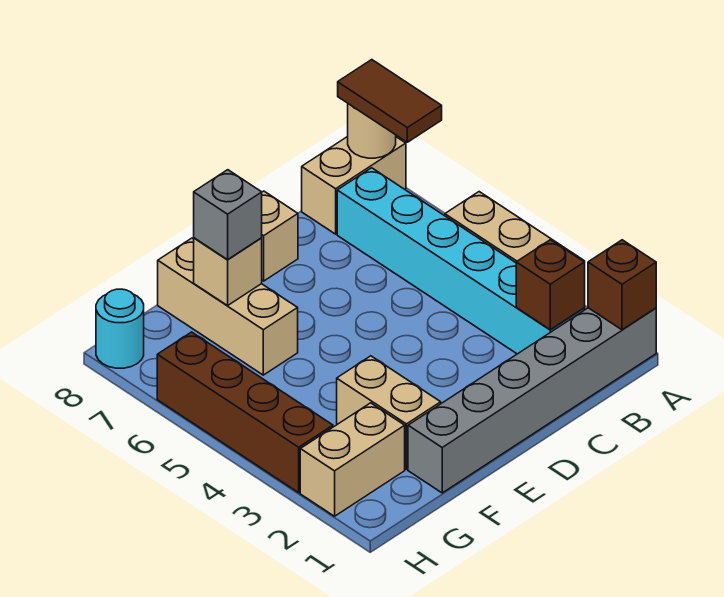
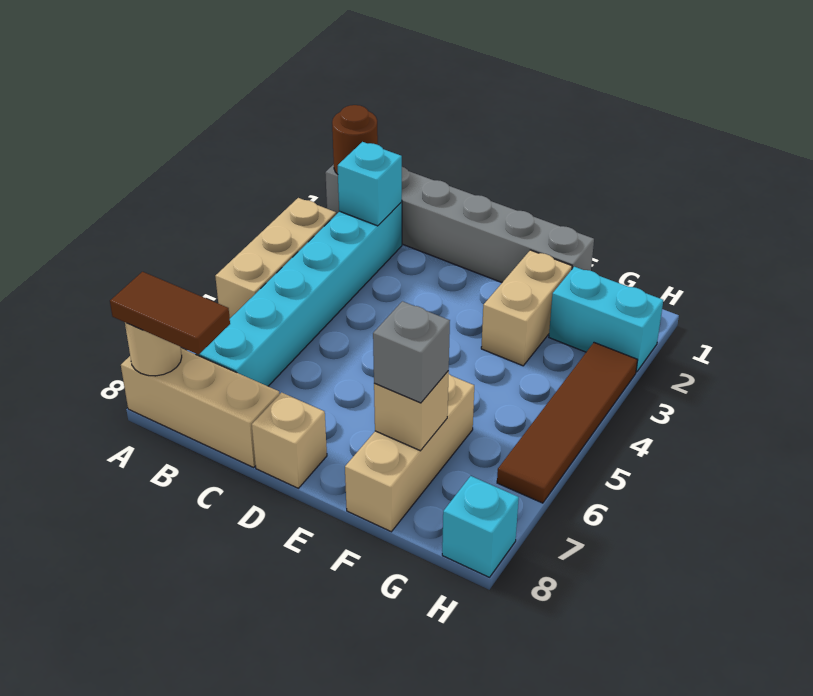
brown brick A1 level 2 -> brown round brick A1 level 2
brown tile A7:A8 level 3 -> brown tile A8:B8 level 3
tan brick A8:B8 level 1 -> tan brick A8:C8 level 1
brown brick B2 level 2 -> cyan brick B2 level 2
tan brick G2:H2 level 1 -> cyan brick G2:H2 level 1
brown brick H3:H6 level 1 -> brown tile H3:H6 level 1
cyan round brick H8 level 1 -> cyan brick H8 level 1

